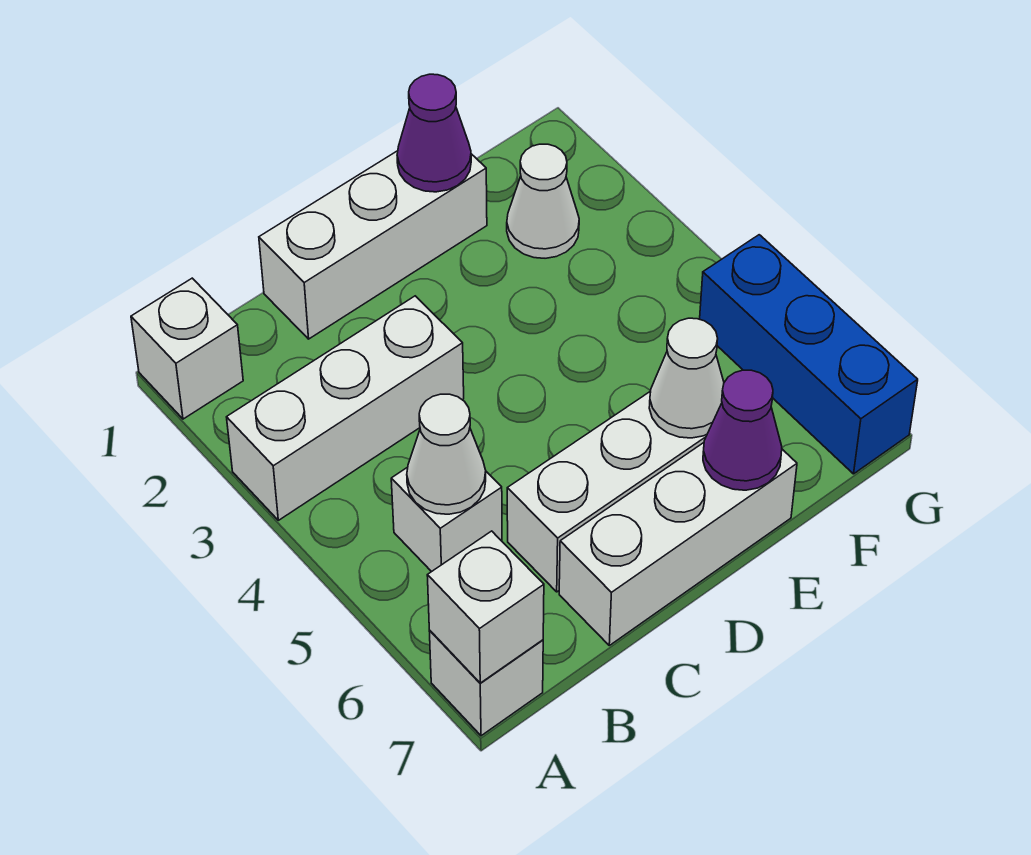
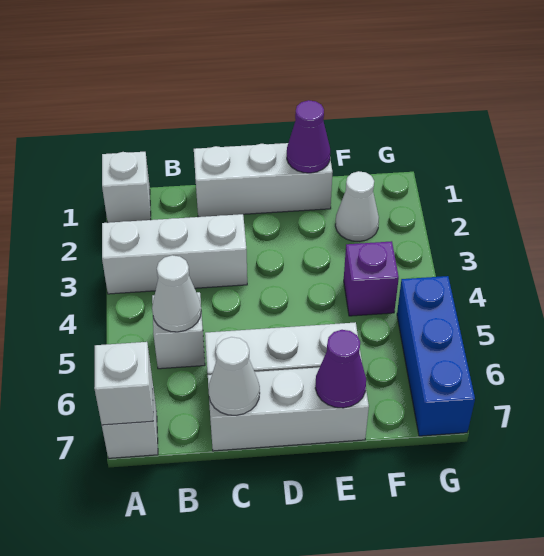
white cone E6 level 2 -> white cone C7 level 2
none -> purple brick F4 level 1

